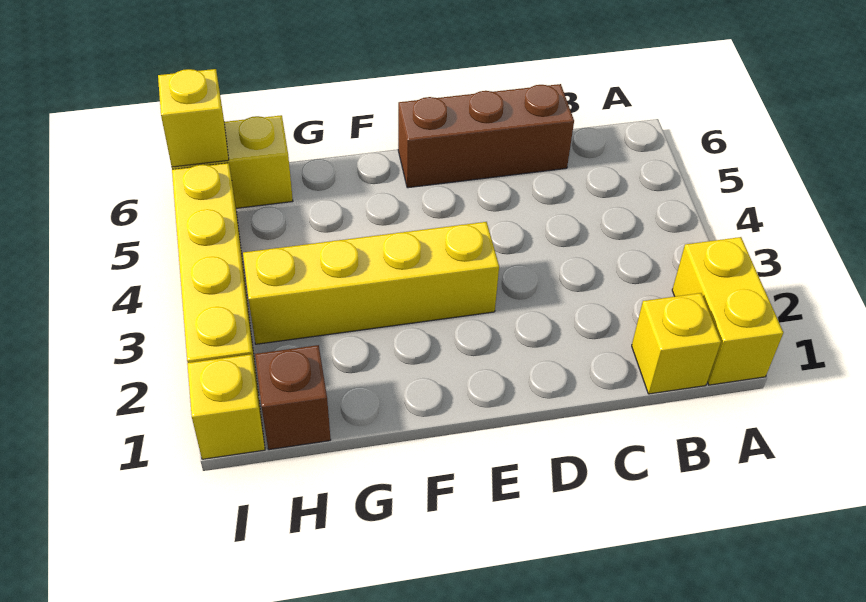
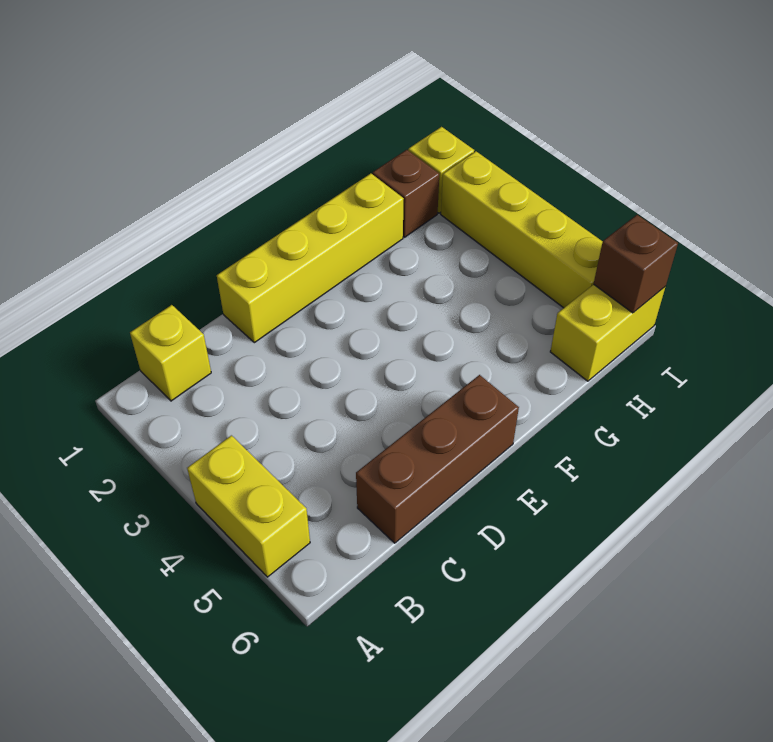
yellow brick A1:A2 level 1 -> yellow brick A4:A5 level 1
yellow brick E3:H3 level 1 -> yellow brick D1:G1 level 1
yellow brick I6 level 2 -> brown brick I6 level 2

